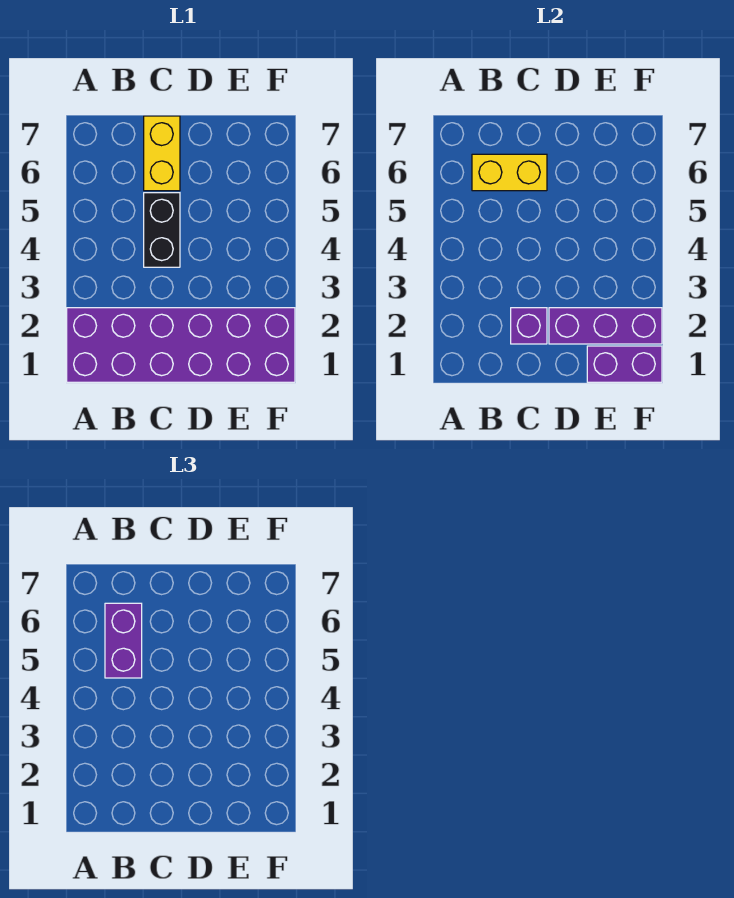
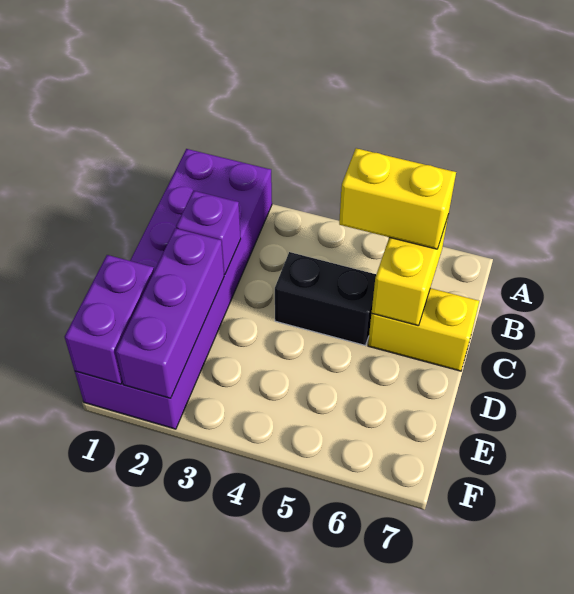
purple brick B5:B6 level 3 -> yellow brick B5:B6 level 3

